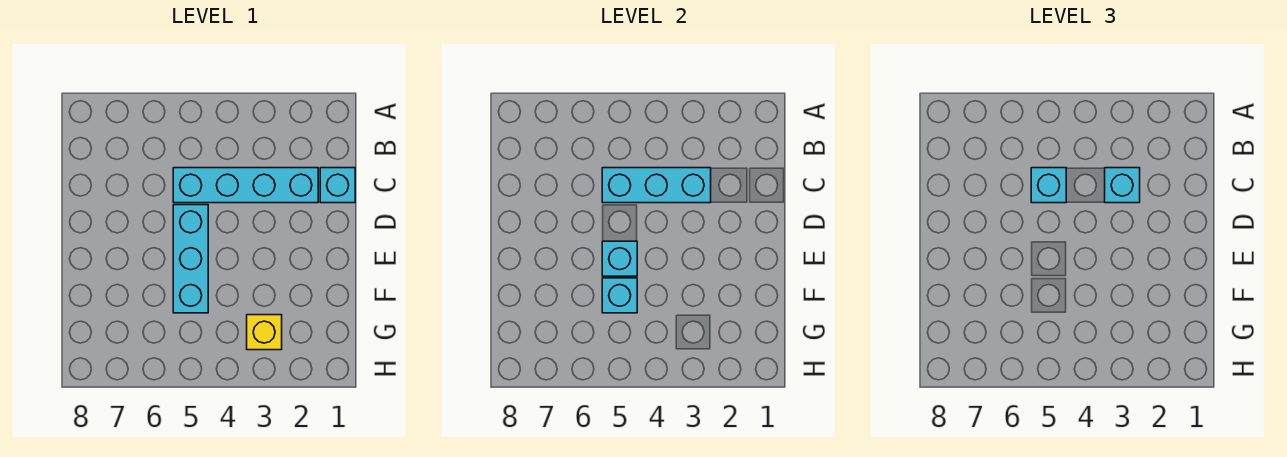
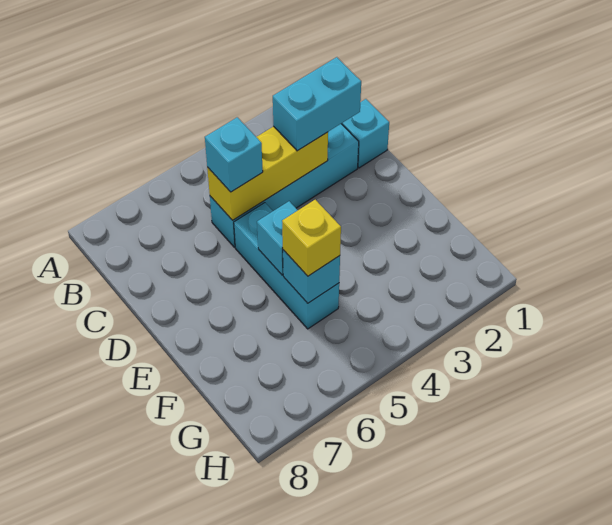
cyan brick C3:C5 level 2 -> yellow brick C3:C5 level 2
cyan brick C3 level 3 -> cyan brick C2:C3 level 3
yellow brick G3 level 1 -> yellow brick F5 level 3

